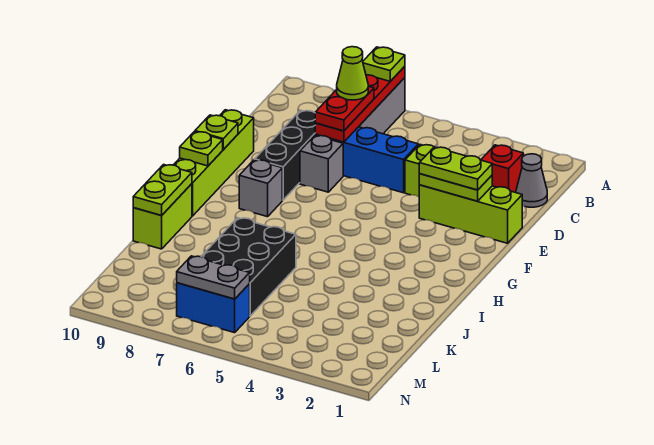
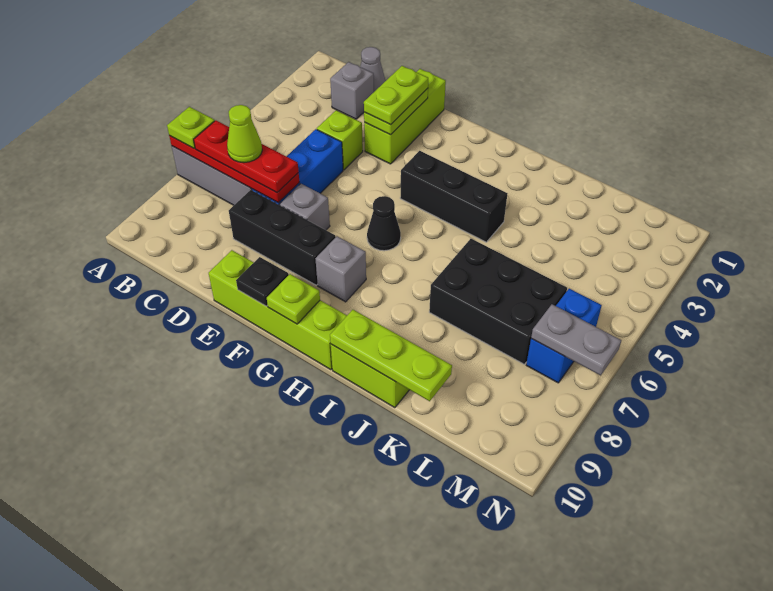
red brick C2 level 1 -> grey brick C2 level 1
red plate C7:D7 level 3 -> red plate B7:D7 level 3
lime plate F10 level 2 -> black plate F10 level 2
none -> black brick G4:I4 level 1
none -> black cone G6 level 1
lime plate I10:J10 level 2 -> lime plate I10:K10 level 2
grey plate M6:M7 level 2 -> grey plate M7:N7 level 2

